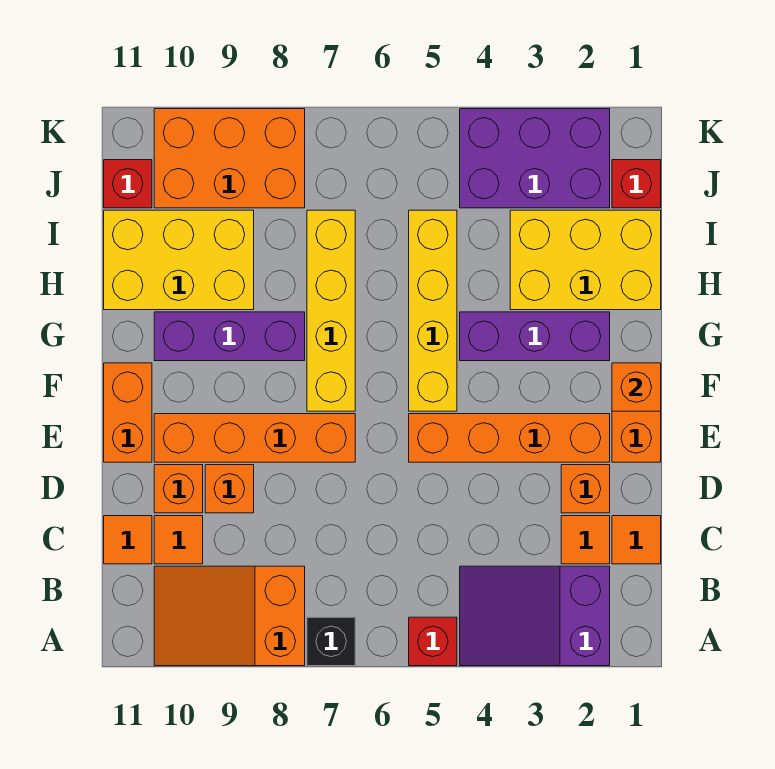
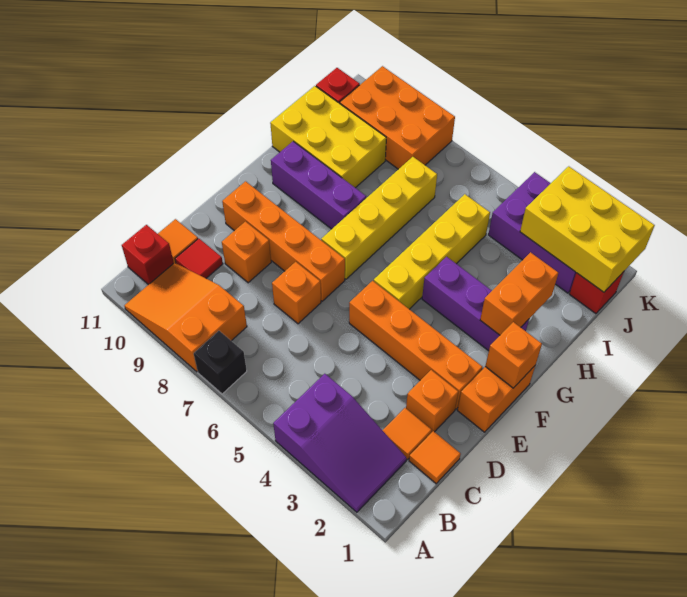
purple slope A2:B4 level 1 top 2 -> purple slope A2:B4 level 1 top 4
red brick A5 level 1 -> red brick B11 level 1
orange tile C10 level 1 -> red tile C10 level 1
orange brick D10 level 1 -> orange brick D7 level 1
orange brick E11:F11 level 1 -> orange brick G2:H2 level 2
yellow brick H1:I3 level 1 -> yellow brick J1:K3 level 2

